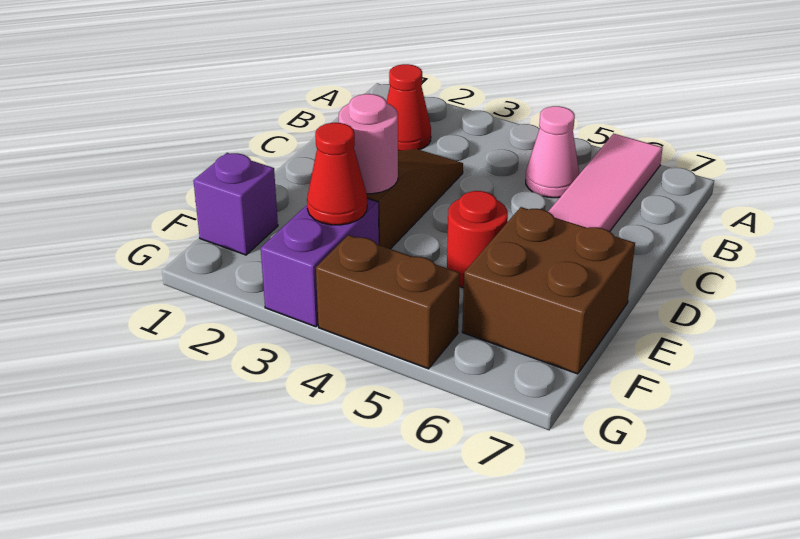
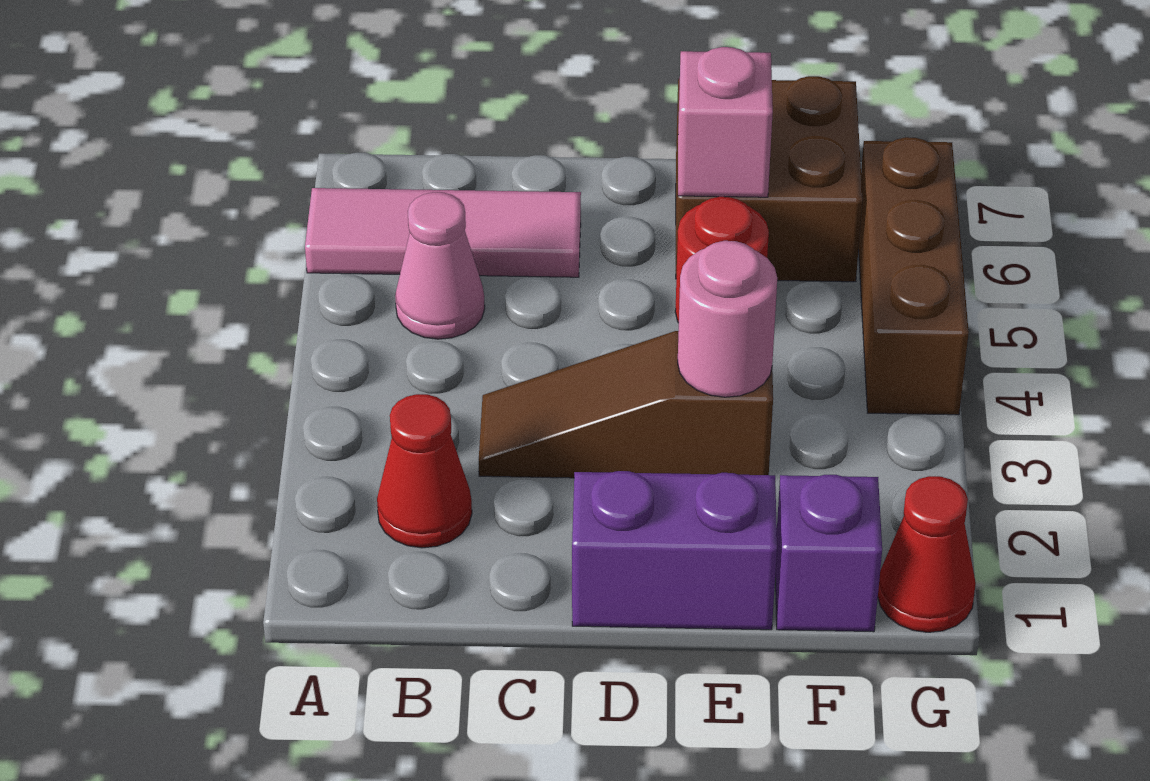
none -> pink brick E6 level 2
purple brick F3:G3 level 1 -> purple brick D1:E1 level 1
red cone F3 level 2 -> red cone G1 level 1
brown brick G4:G5 level 1 -> brown brick G4:G6 level 1

